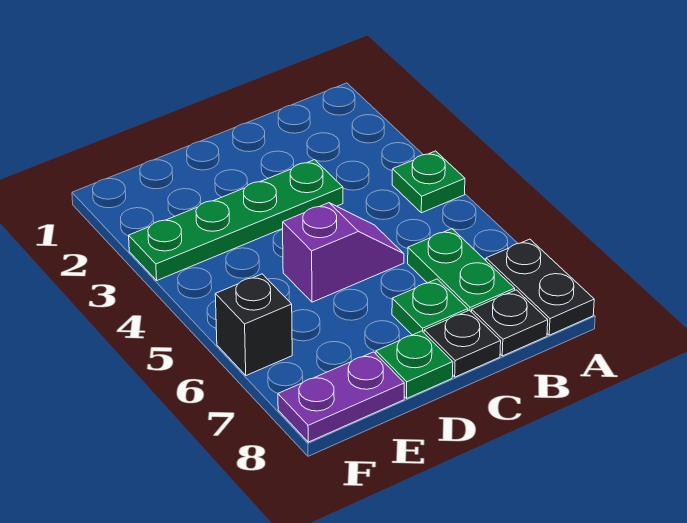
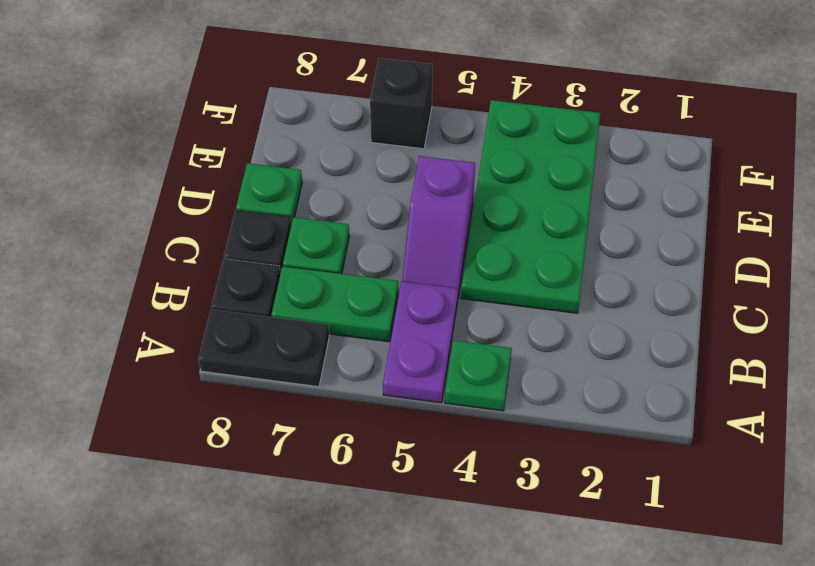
green plate C3:F3 level 1 -> green plate C3:F4 level 1
purple plate E8:F8 level 1 -> purple plate A5:B5 level 1

